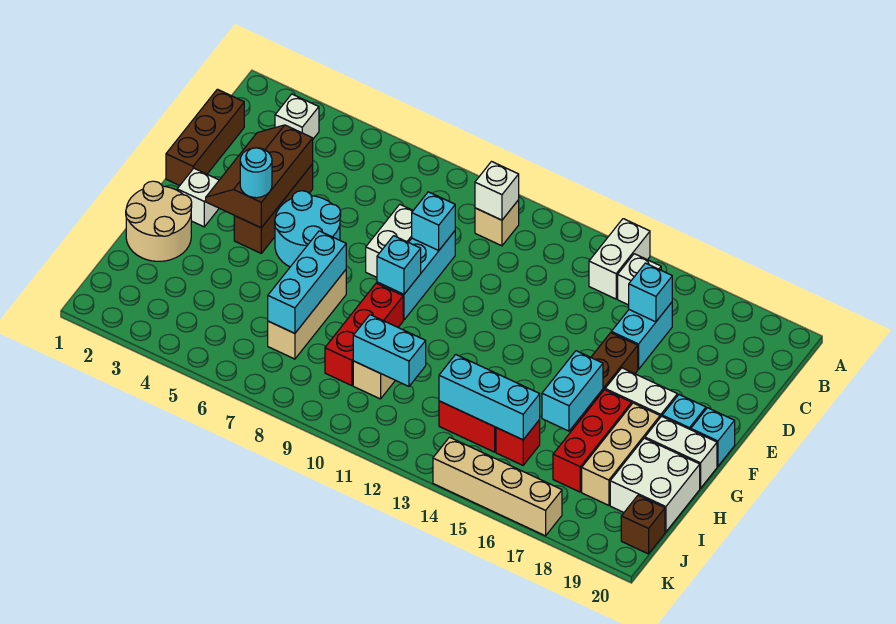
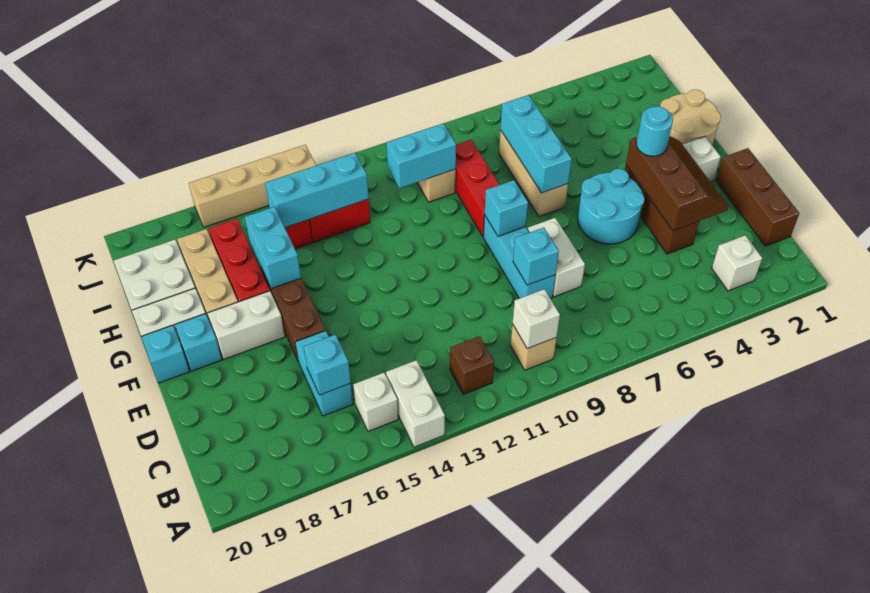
brown brick J20 level 1 -> brown brick B12 level 1

